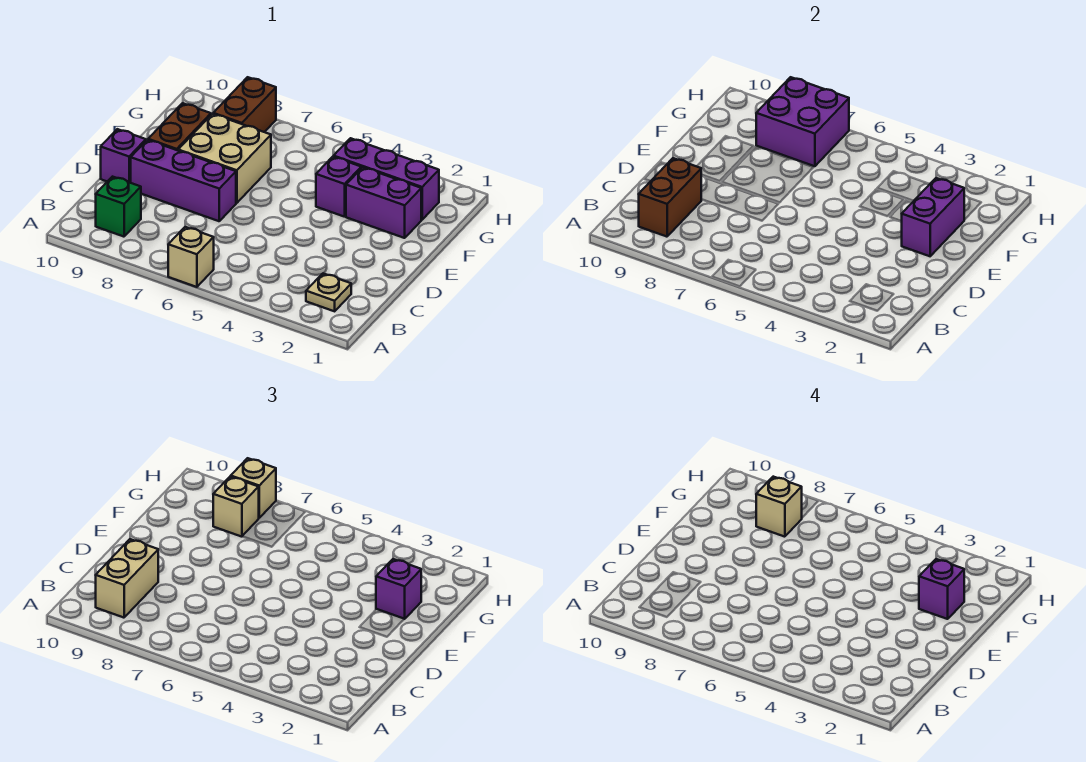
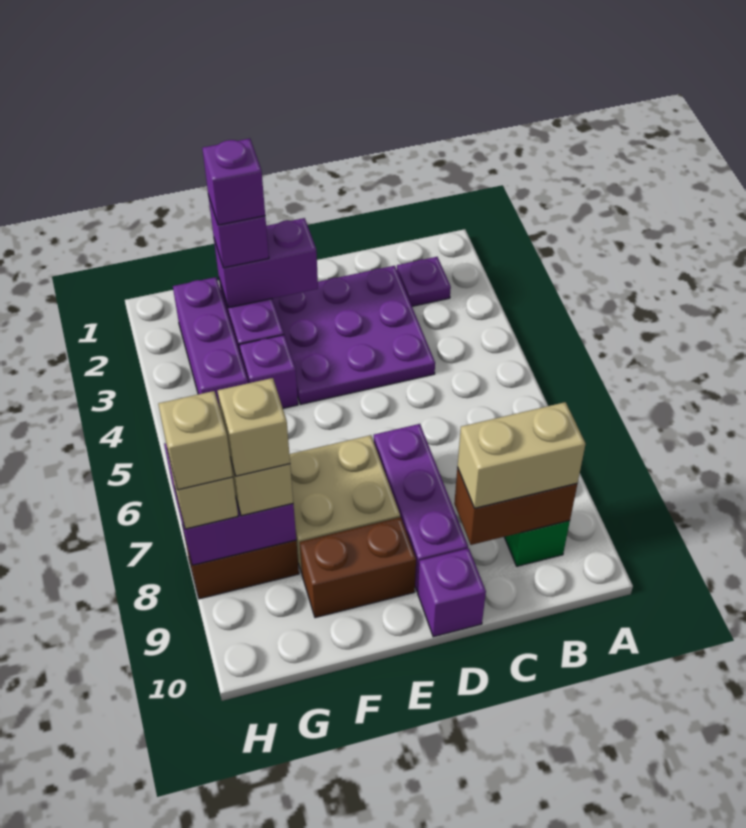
tan brick A6 level 1 -> tan brick H8 level 4
tan plate B2 level 1 -> purple plate B2 level 1
none -> purple plate C2:E4 level 1

